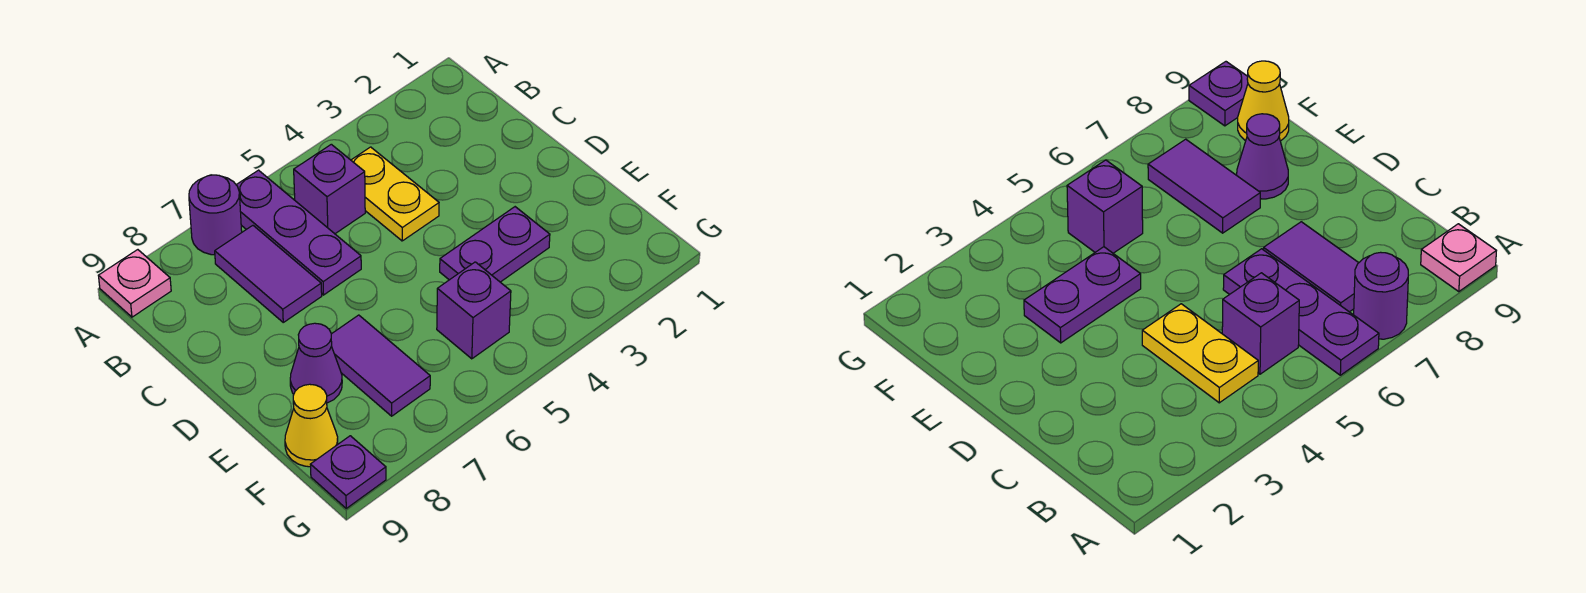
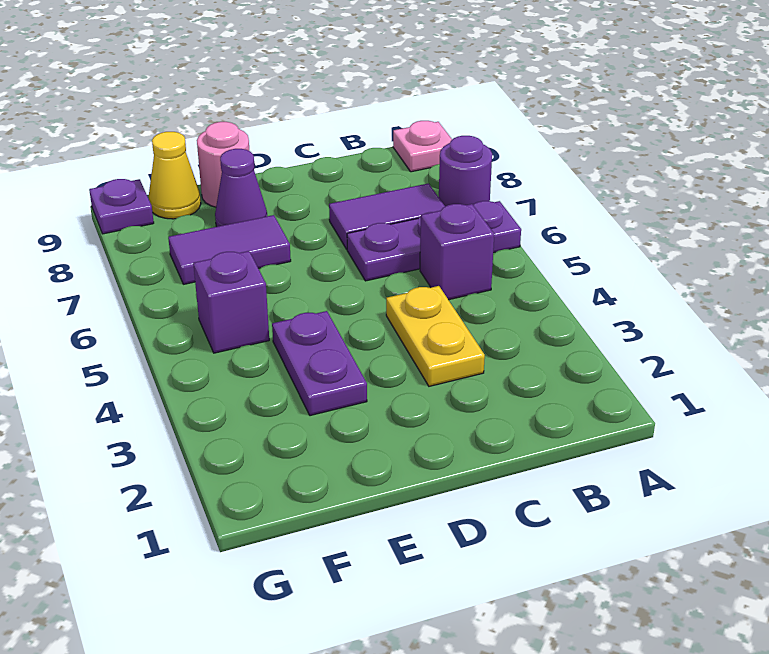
yellow plate B4:C4 level 1 -> yellow plate C3:C4 level 1
none -> pink round brick E9 level 1

